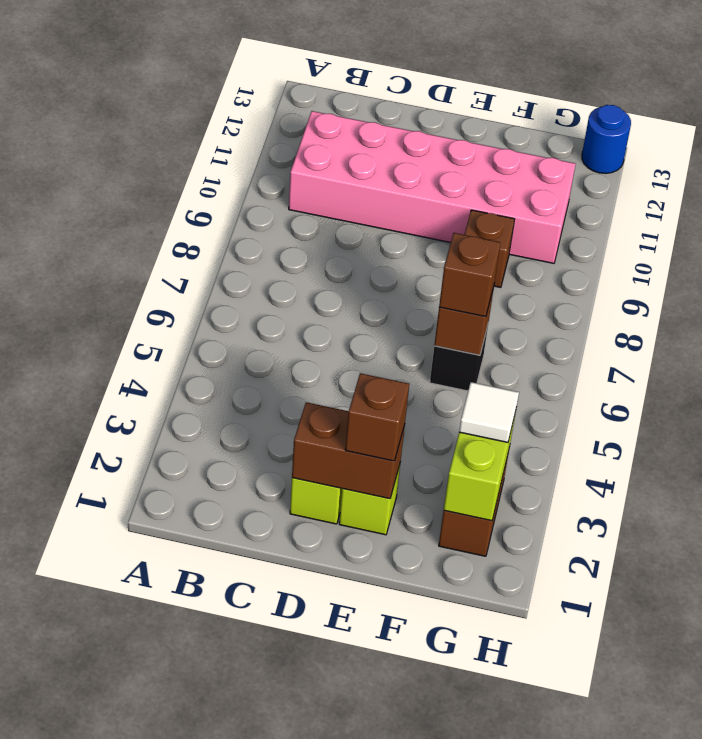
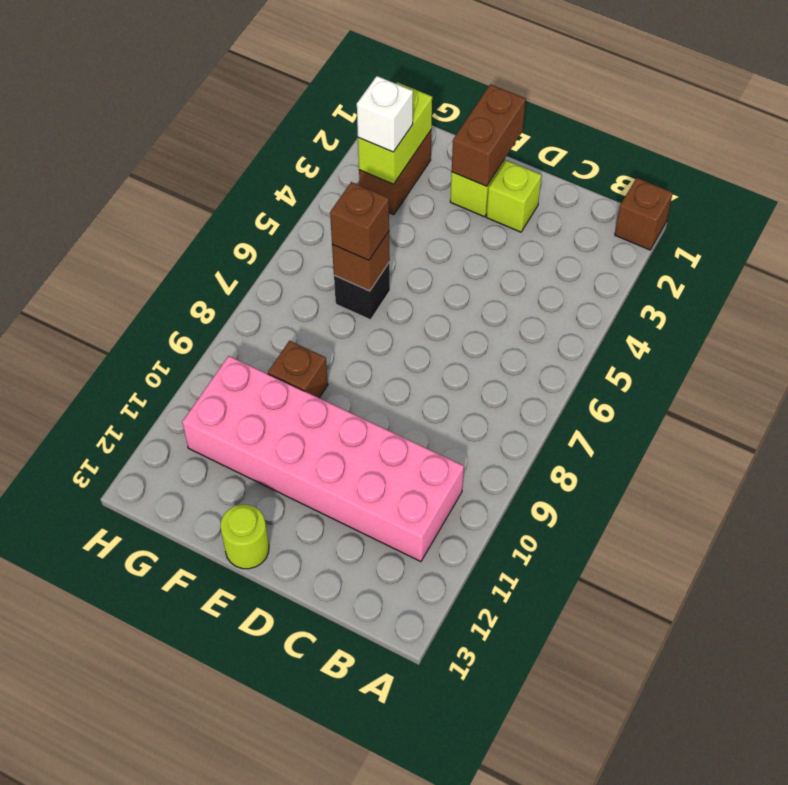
brown brick D2:E2 level 2 -> brown brick E1:E2 level 2
brown brick E2 level 3 -> brown brick A1 level 1
none -> lime round brick E13 level 1
white tile G3 level 3 -> white brick G3 level 3
blue round brick H13 level 1 -> none

